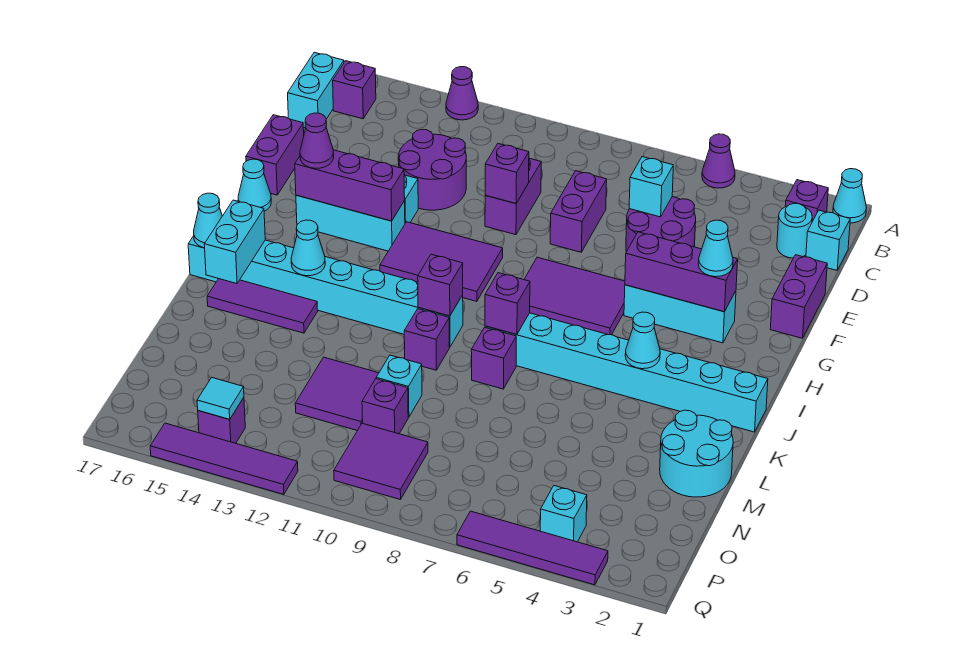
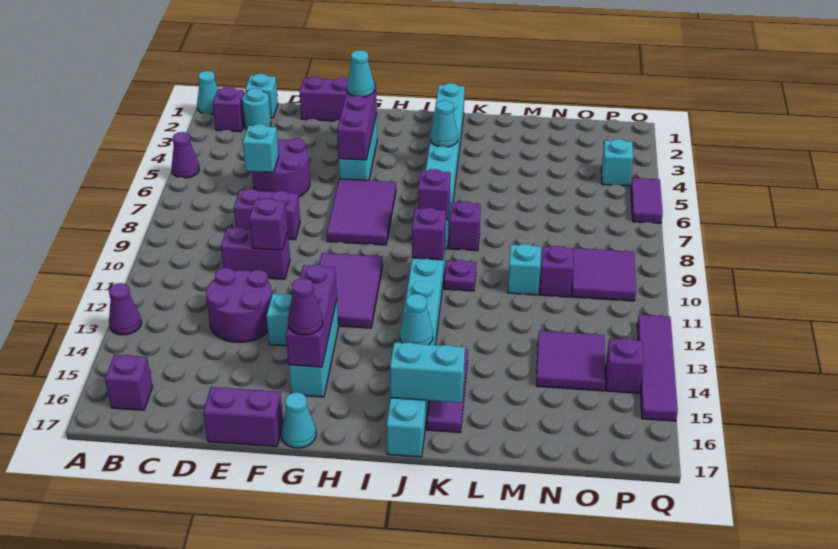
cyan brick B17:C17 level 1 -> none
cyan cone J17 level 2 -> none
purple brick K10 level 1 -> purple plate K10 level 1
cyan round brick L1:M2 level 1 -> none
purple tile M11:N12 level 1 -> purple tile N13:O14 level 1
cyan tile P14 level 2 -> none
purple tile Q3:Q6 level 1 -> purple tile Q5:Q6 level 1

